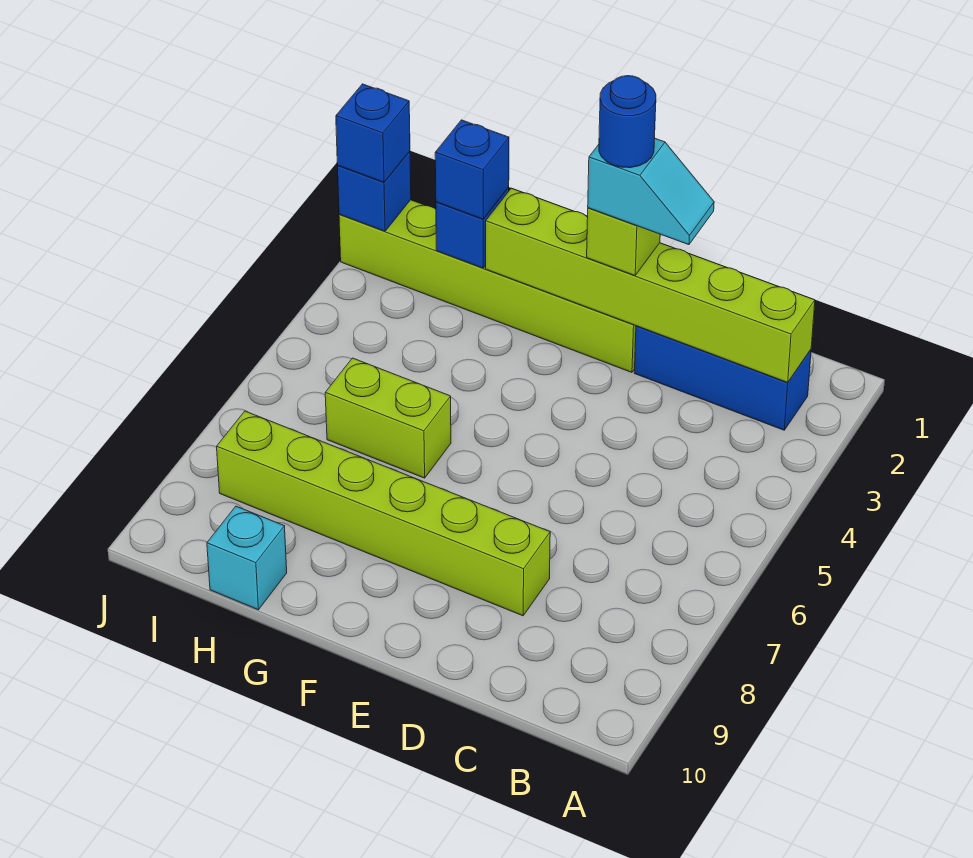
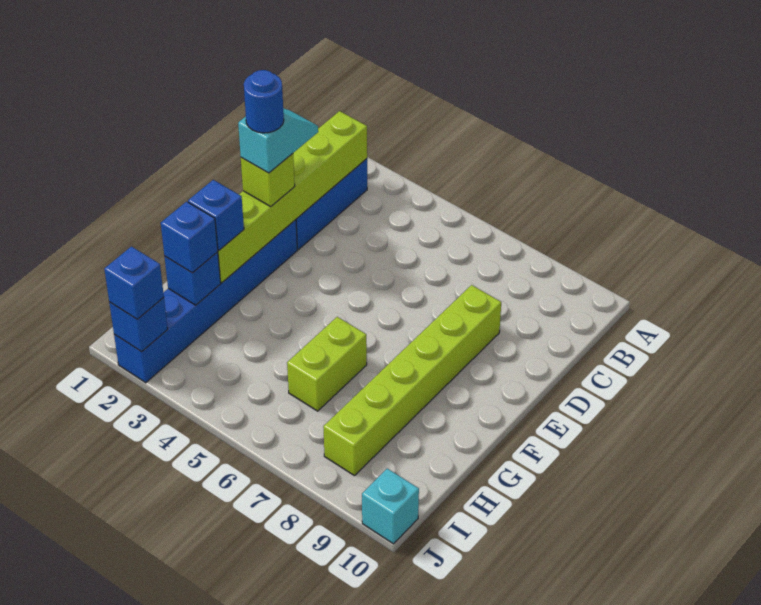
lime brick E2:J2 level 1 -> blue brick E2:J2 level 1
none -> blue brick G2 level 3
cyan brick H10 level 1 -> cyan brick J10 level 1

